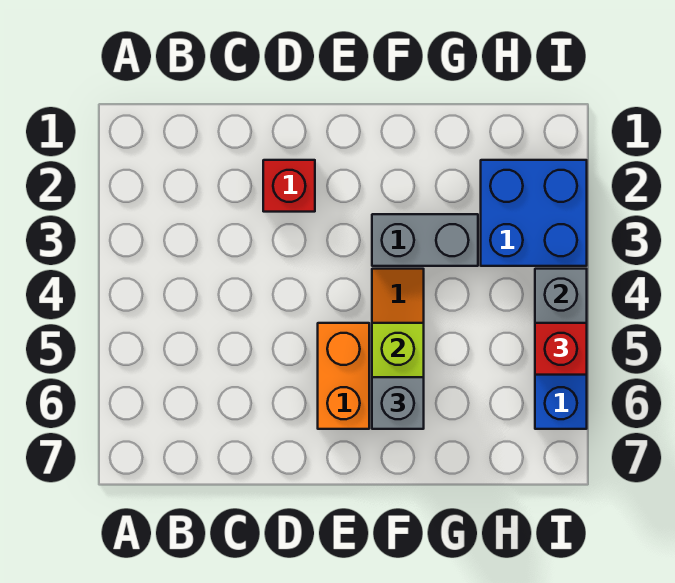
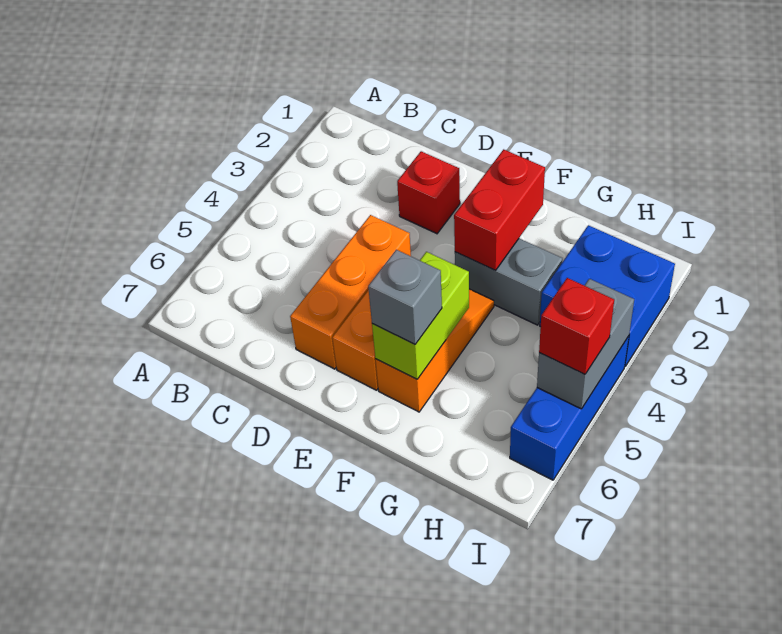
none -> orange brick D4:D6 level 1
none -> red brick F2:F3 level 2

